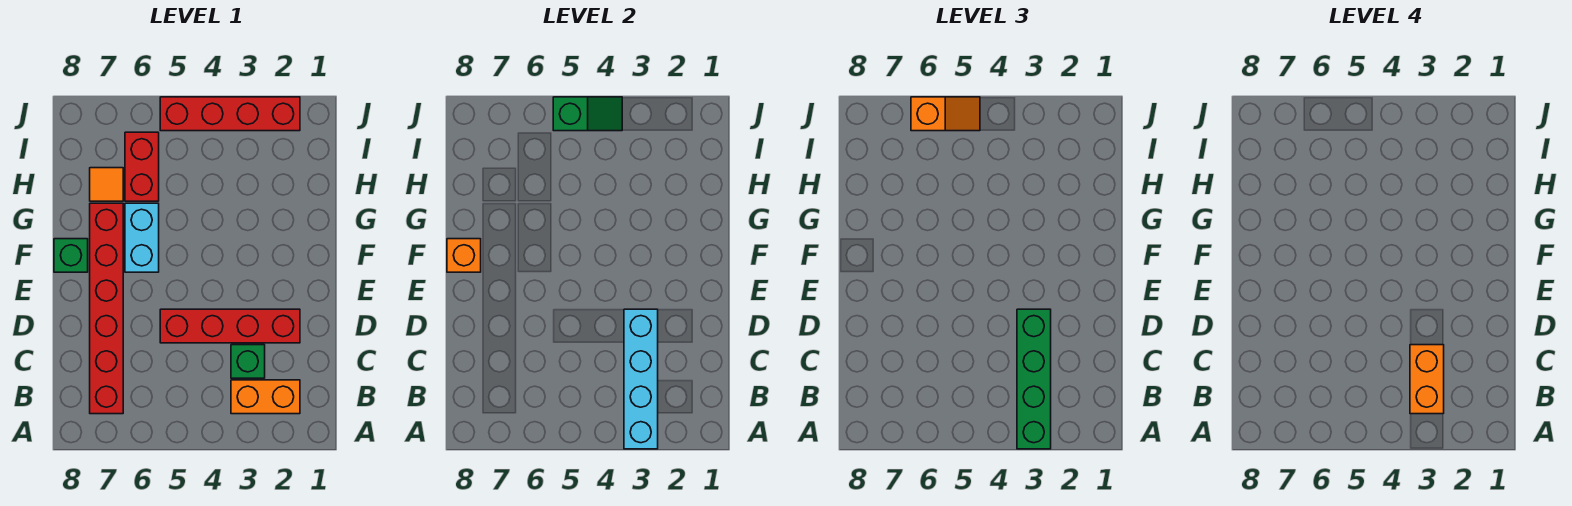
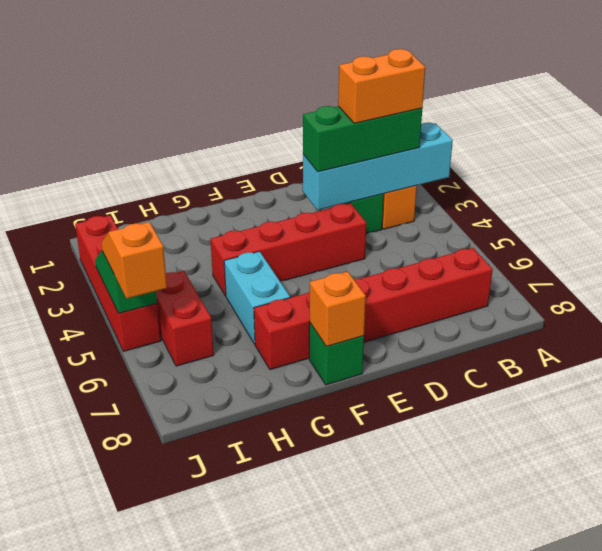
green brick A3:D3 level 3 -> green brick B3:D3 level 3
red brick D2:D5 level 1 -> red brick D4:G4 level 1
cyan brick F6:G6 level 1 -> cyan brick G5:G6 level 1
red brick H6:I6 level 1 -> red brick I5:I6 level 1
orange tile H7 level 1 -> none

